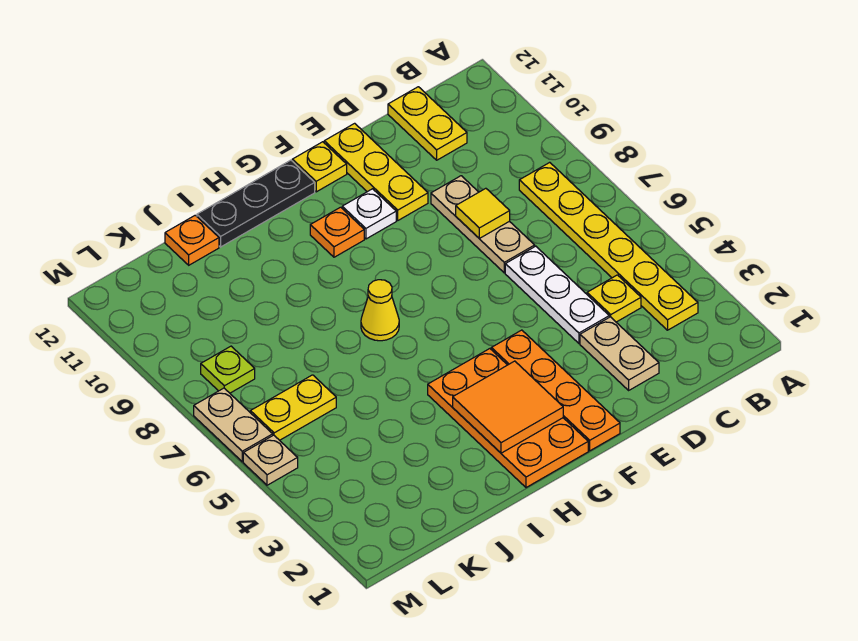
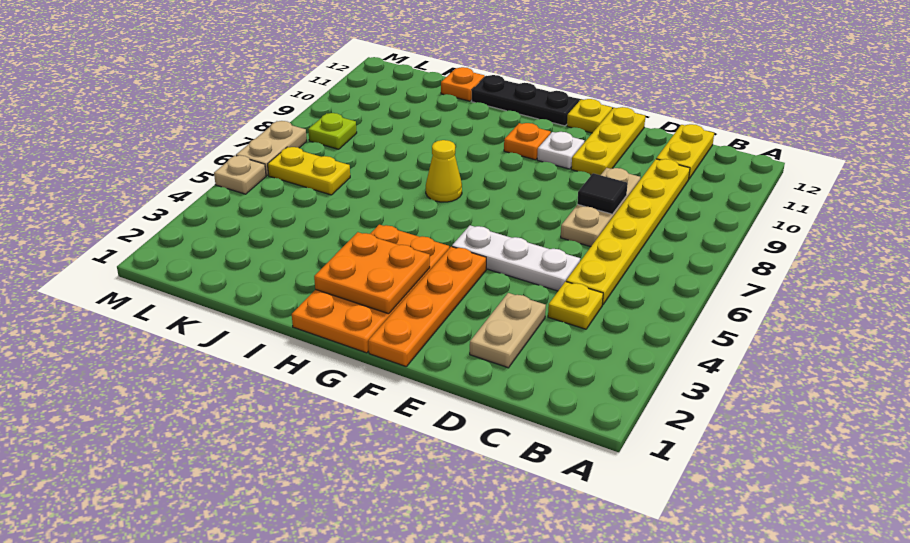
yellow plate B3:B8 level 1 -> yellow plate C5:C10 level 1
white plate D4:D6 level 1 -> white plate D5:F5 level 1
yellow tile D8 level 2 -> black tile D8 level 2
orange tile G2:H3 level 2 -> orange plate G2:H3 level 2

